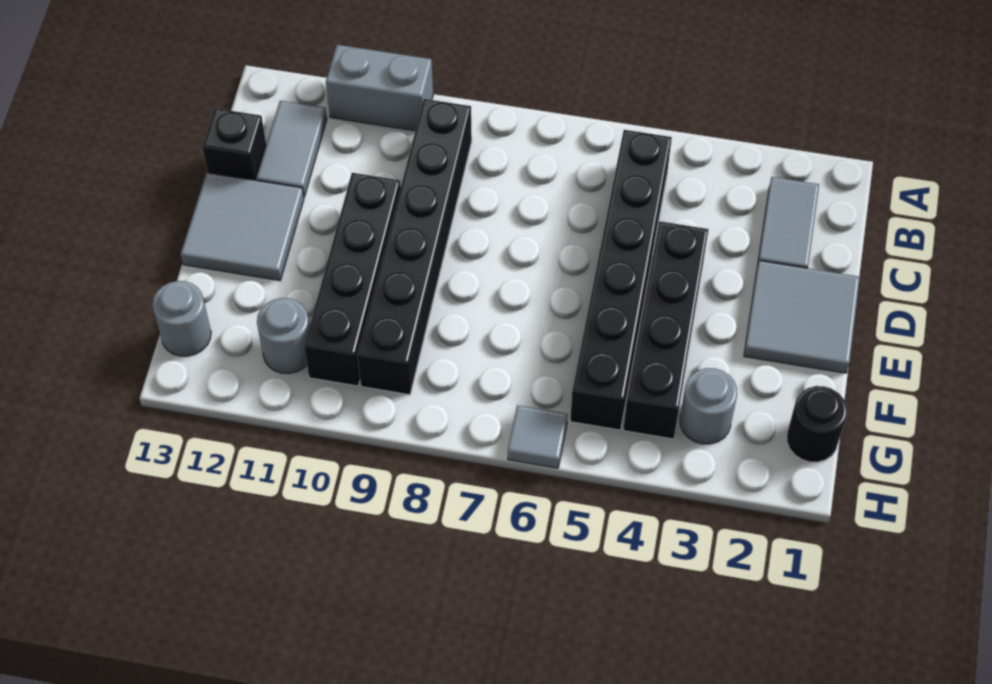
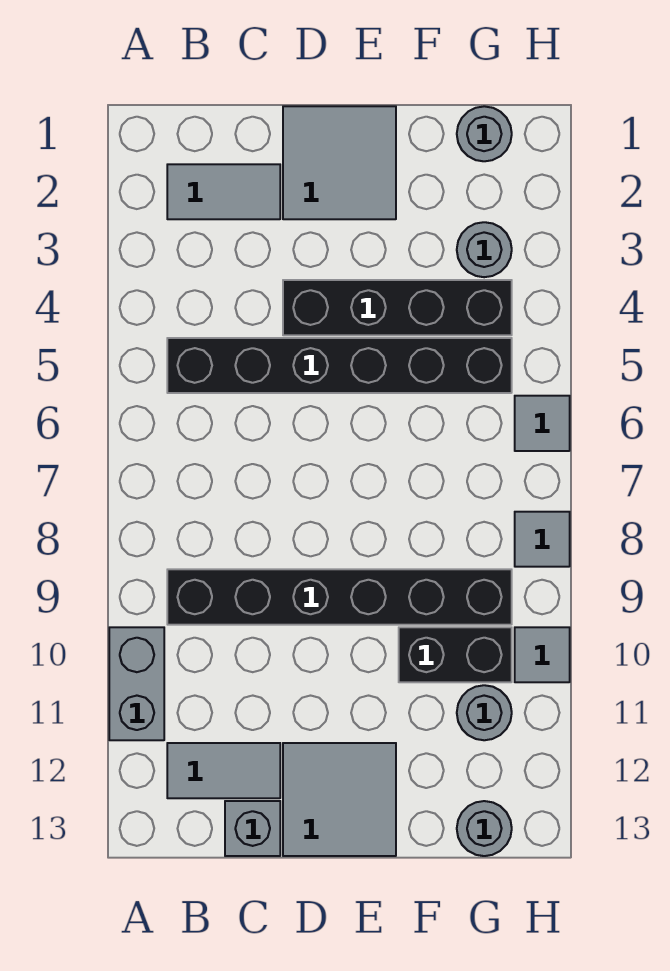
black brick C13 level 1 -> grey brick C13 level 1
black brick D10:G10 level 1 -> black brick F10:G10 level 1
black round brick G1 level 1 -> grey round brick G1 level 1
none -> grey tile H8 level 1
none -> grey tile H10 level 1

